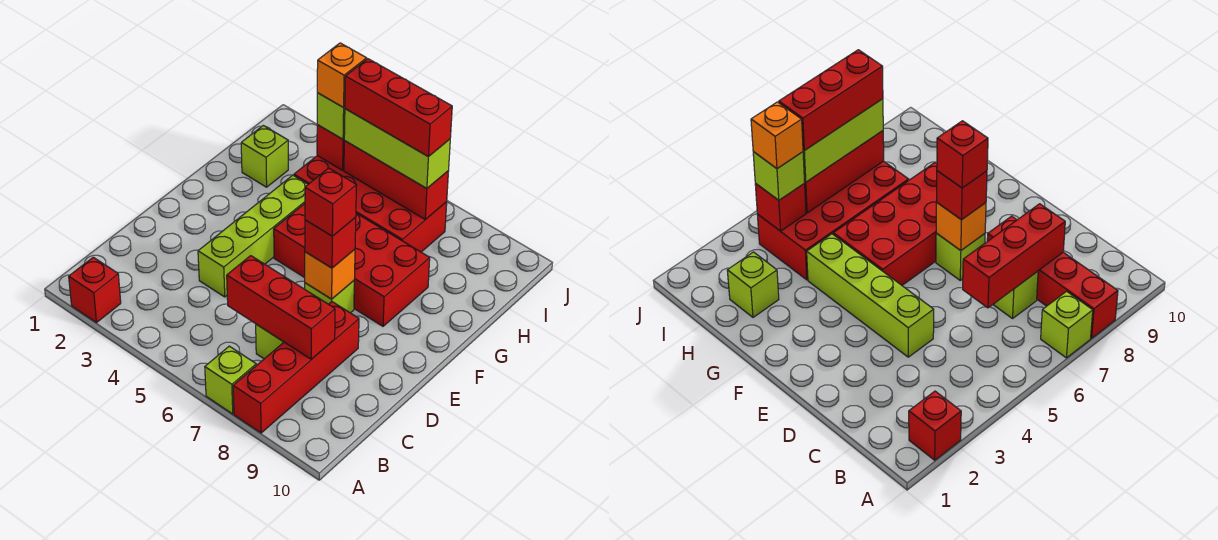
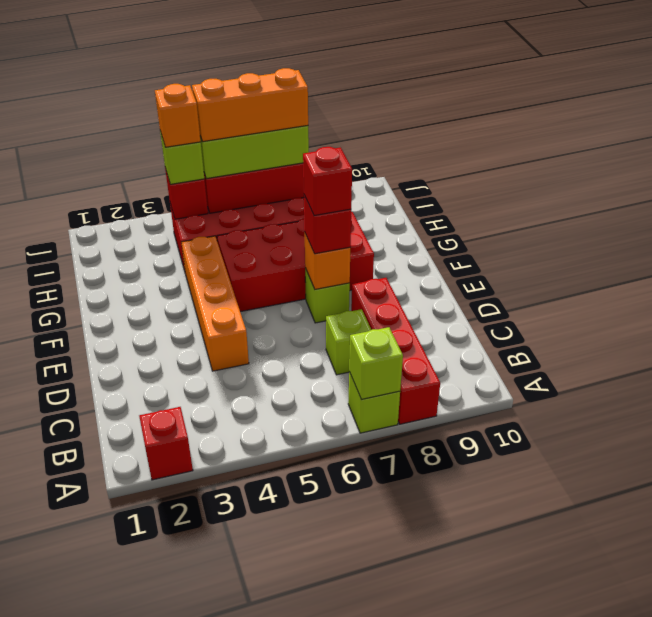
red brick C6:C8 level 2 -> none
lime brick D4:G4 level 1 -> orange brick D4:G4 level 1
lime brick H2 level 1 -> lime brick A7 level 2
red brick I5:I7 level 4 -> orange brick I5:I7 level 4

